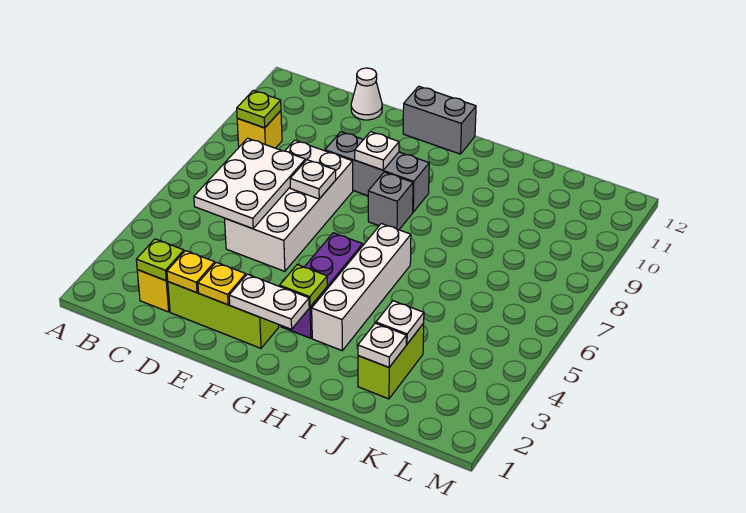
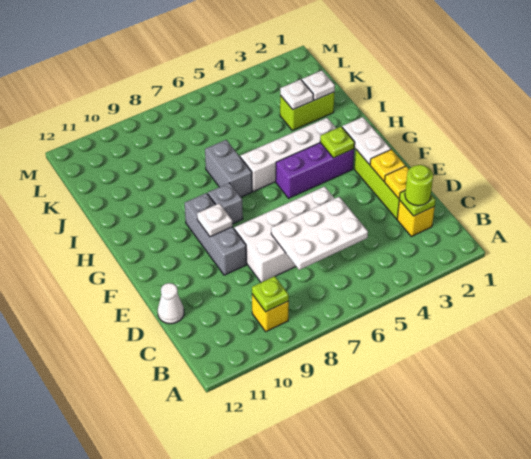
none -> lime round brick C2 level 3
white plate E7 level 2 -> none
grey brick F12:G12 level 1 -> grey brick H7:I7 level 1

